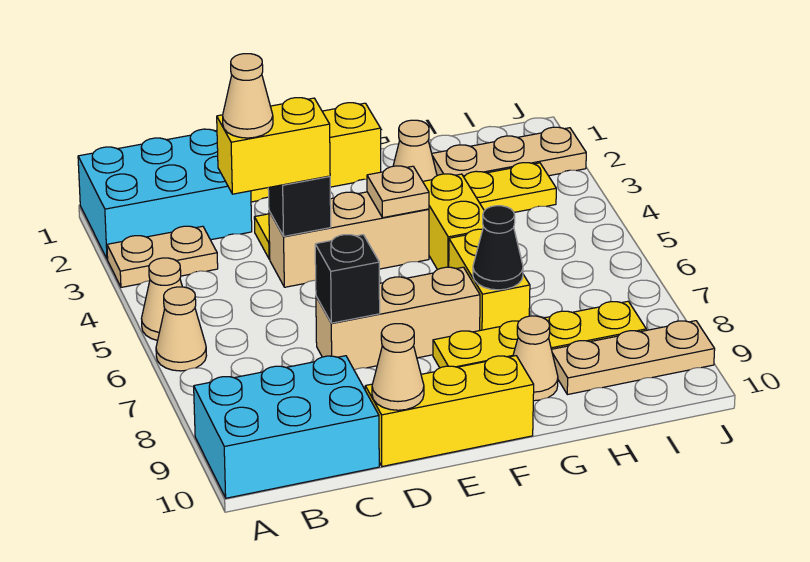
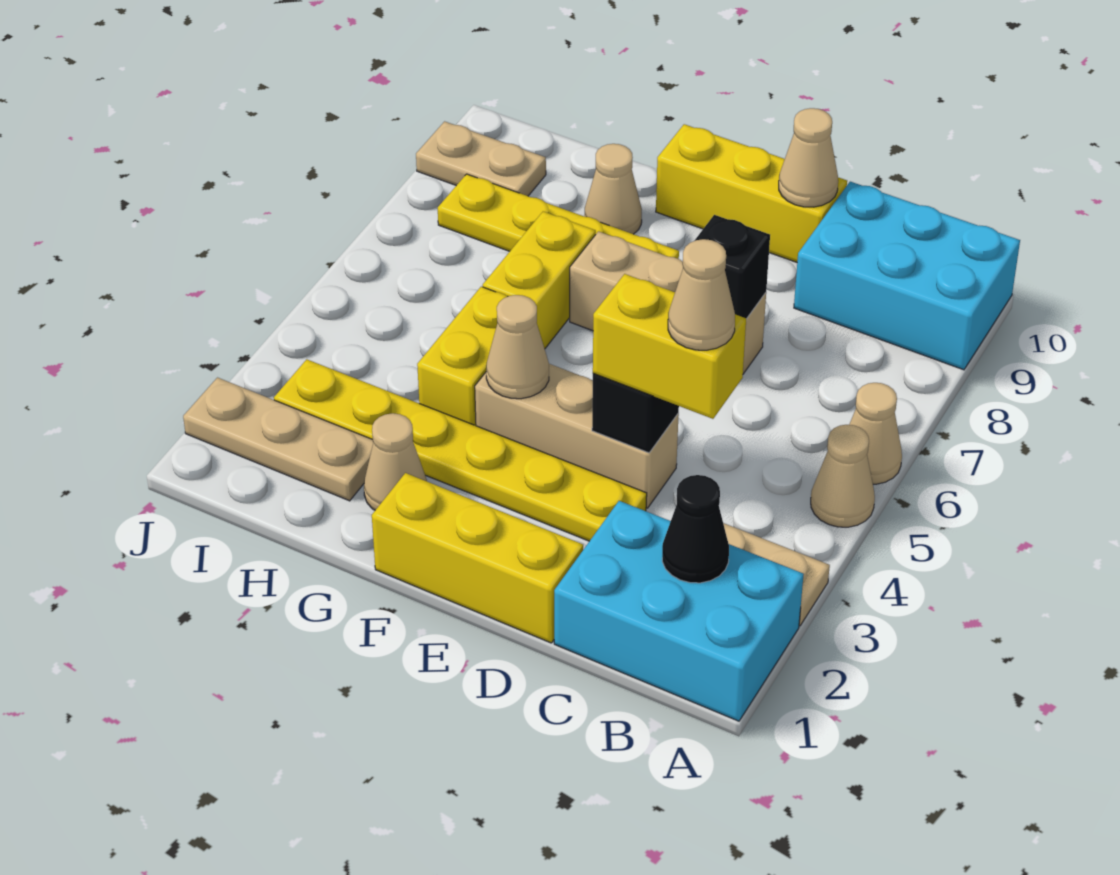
tan plate F4 level 2 -> tan cone F4 level 2
black cone G7 level 2 -> black cone B2 level 2
tan plate H9:J9 level 1 -> tan plate I9:J9 level 1

